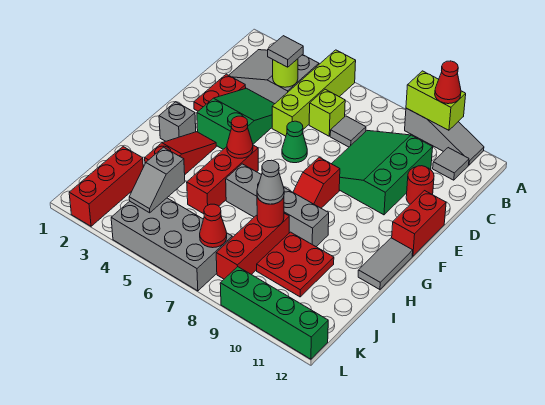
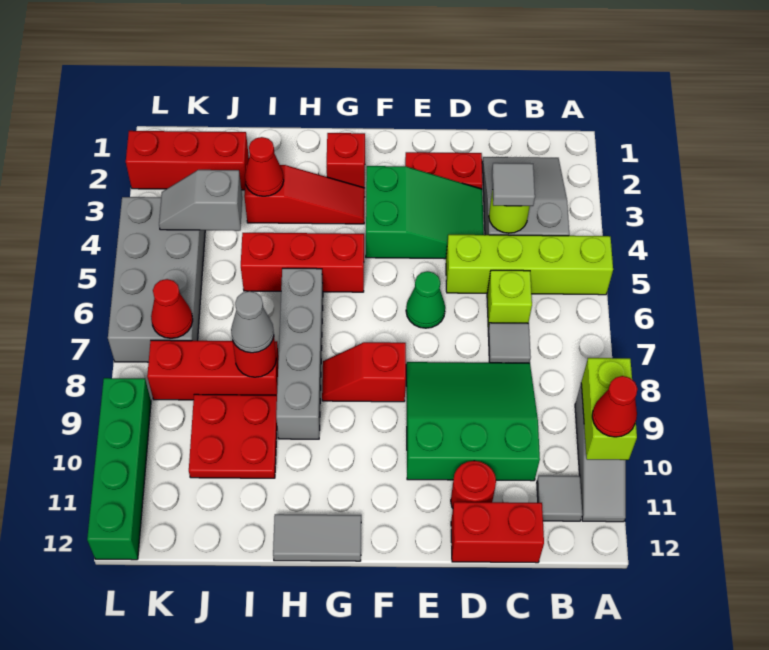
red brick E12:F12 level 1 -> red brick C12:D12 level 1
grey brick G2 level 1 -> red brick G2 level 1
red cone G5 level 2 -> red cone I3 level 2

